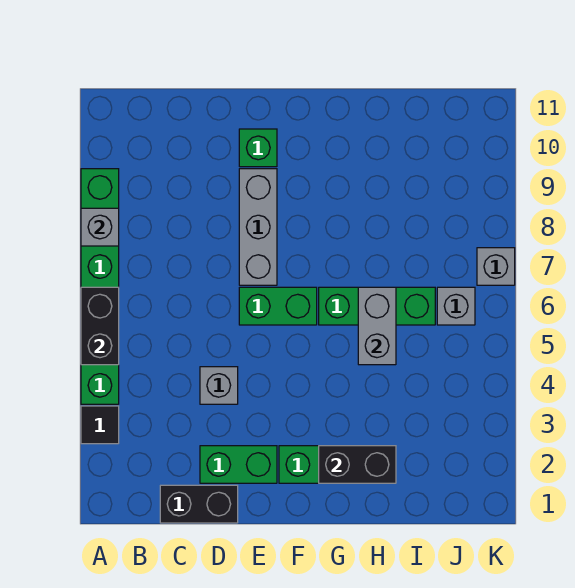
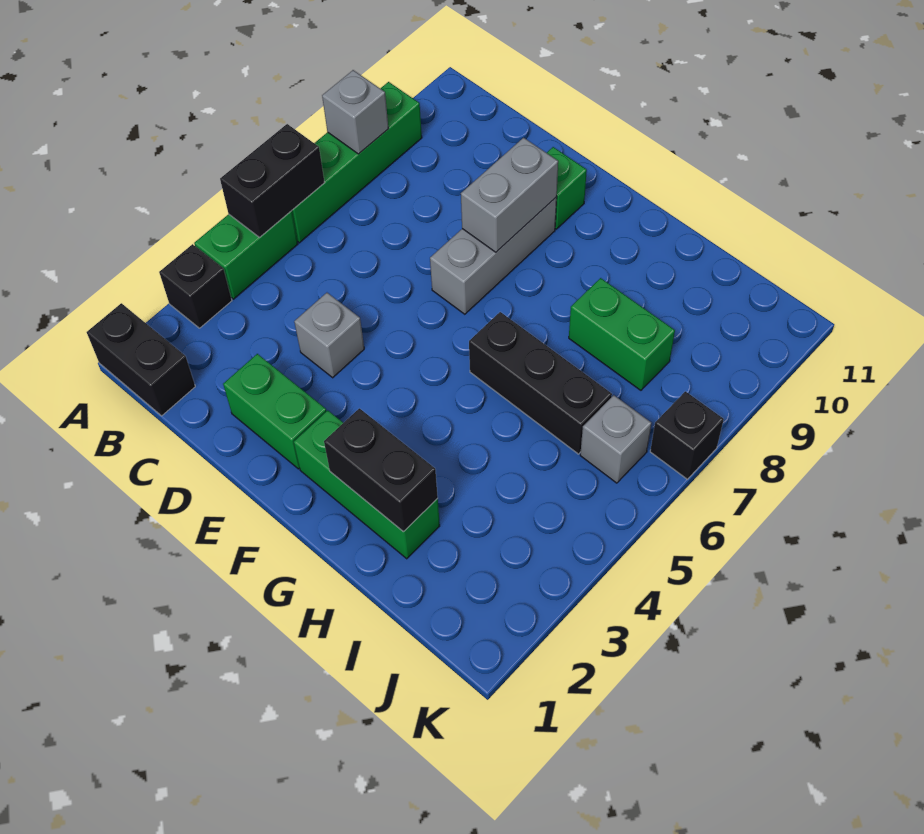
black tile A3 level 1 -> black brick A3 level 1
black brick C1:D1 level 1 -> black brick A1:B1 level 1
green brick E6:F6 level 1 -> green brick H8:I8 level 1
green brick G6:I6 level 1 -> black brick G6:I6 level 1
grey brick H5:H6 level 2 -> grey brick E8:E9 level 2
grey brick K7 level 1 -> black brick K7 level 1

